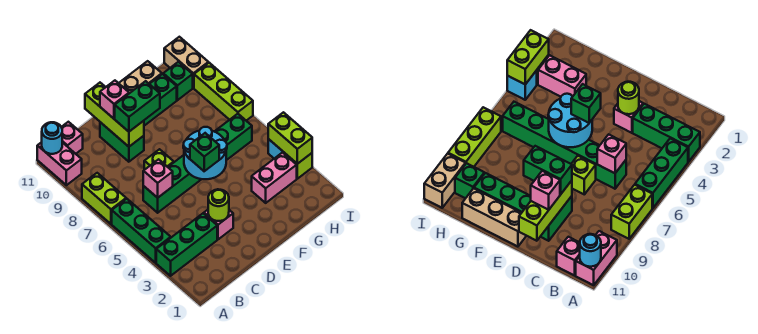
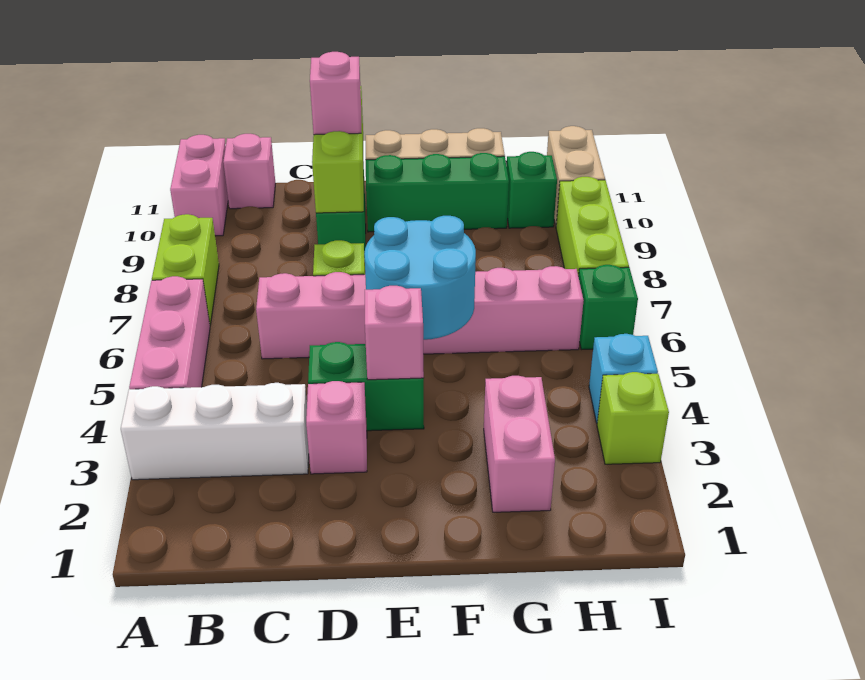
green brick A3:C3 level 1 -> white brick A3:C3 level 1
green brick A4:A6 level 1 -> pink brick A4:A6 level 1
cyan round brick A11 level 2 -> none
green brick C6:H6 level 1 -> pink brick C6:H6 level 1
pink brick C6 level 2 -> pink brick E4 level 2
lime round brick D3 level 2 -> none
green brick D9:E9 level 3 -> green brick D4:E4 level 1
green brick E5 level 3 -> green brick I6 level 1
pink brick G3:H3 level 1 -> pink brick G2:G3 level 1
lime brick I3:I4 level 2 -> none

